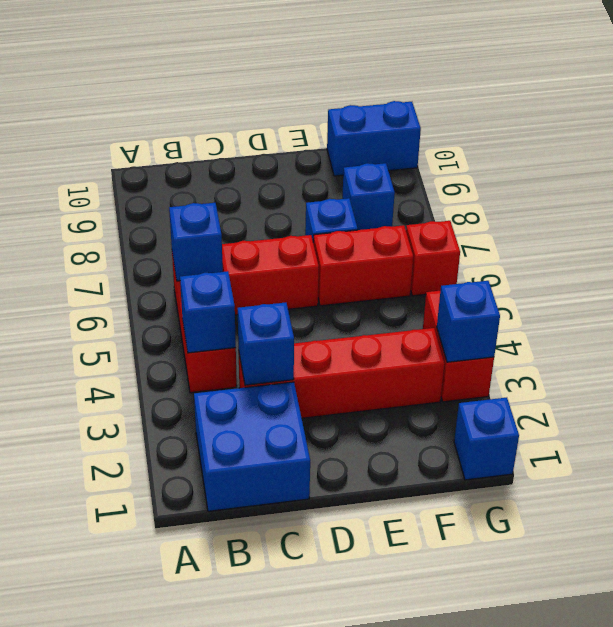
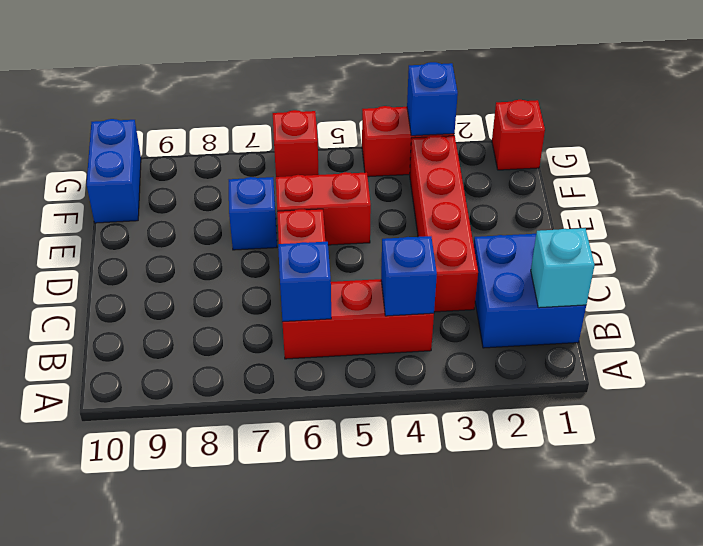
none -> cyan brick B1 level 2
blue brick C3 level 2 -> none
red brick E6:F6 level 1 -> red brick E5:E6 level 1
blue brick F8 level 1 -> none
blue brick G1 level 1 -> red brick G1 level 1

